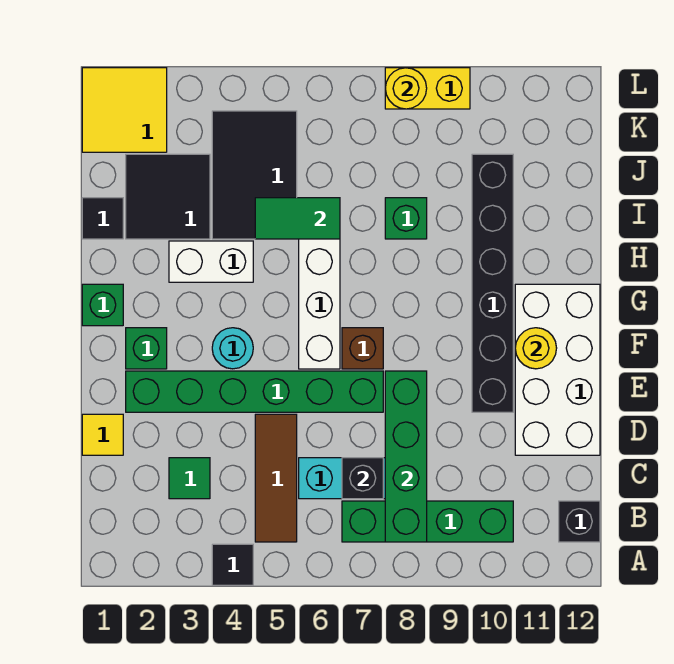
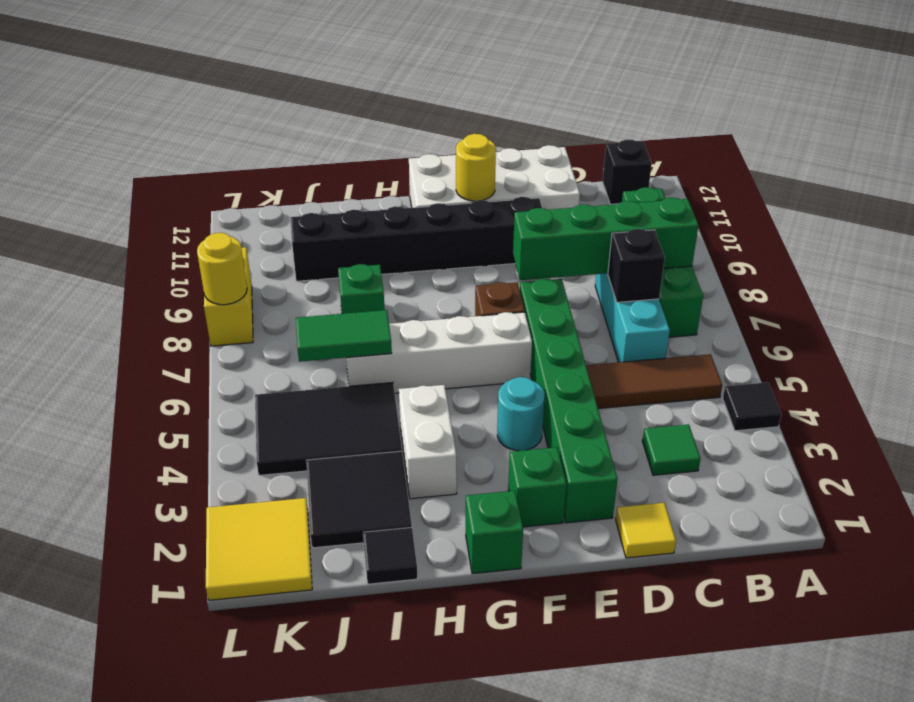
green tile I5:I6 level 2 -> green tile I6:J6 level 2

